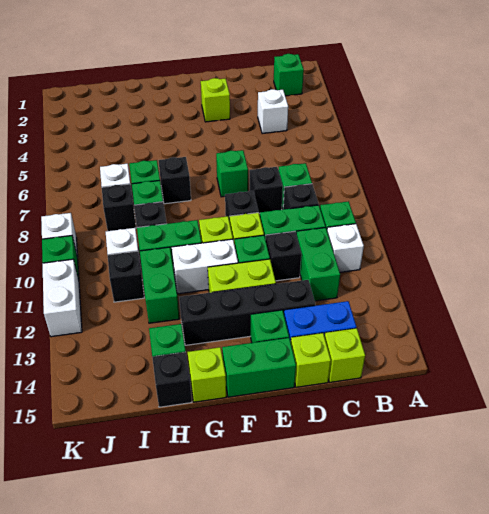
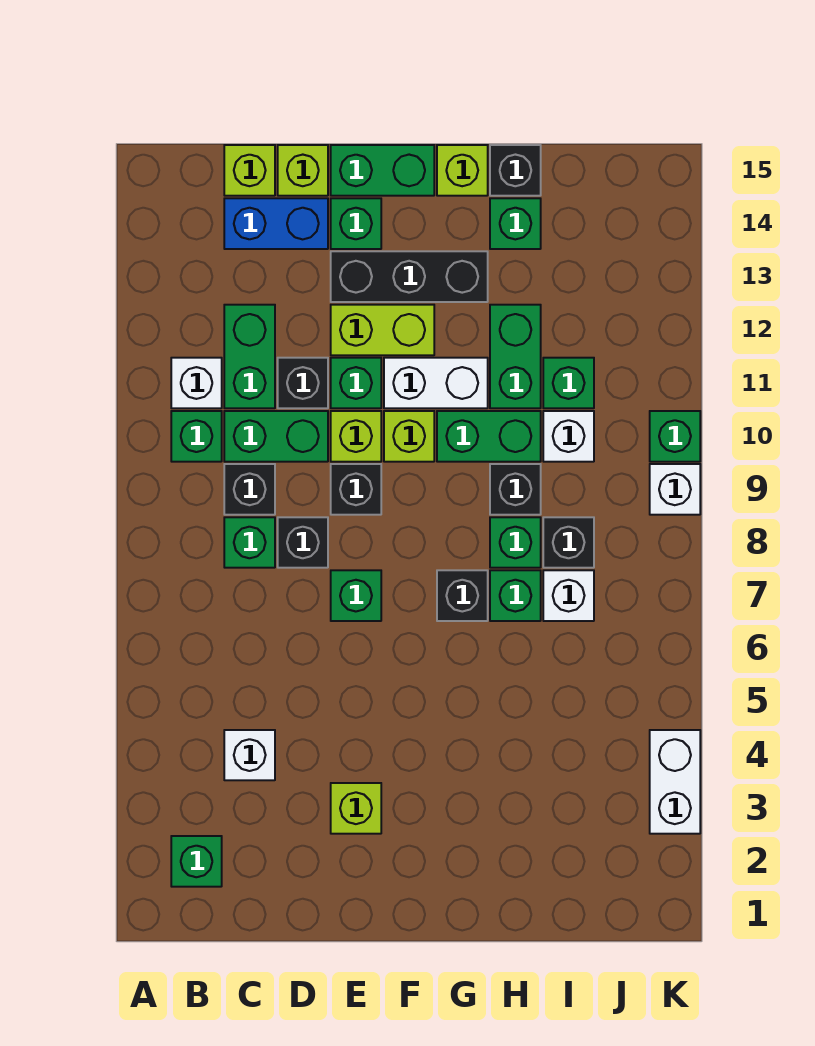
black brick D13:G13 level 1 -> black brick E13:G13 level 1
black brick I11 level 1 -> green brick I11 level 1
white brick K11:K12 level 1 -> white brick K3:K4 level 1

